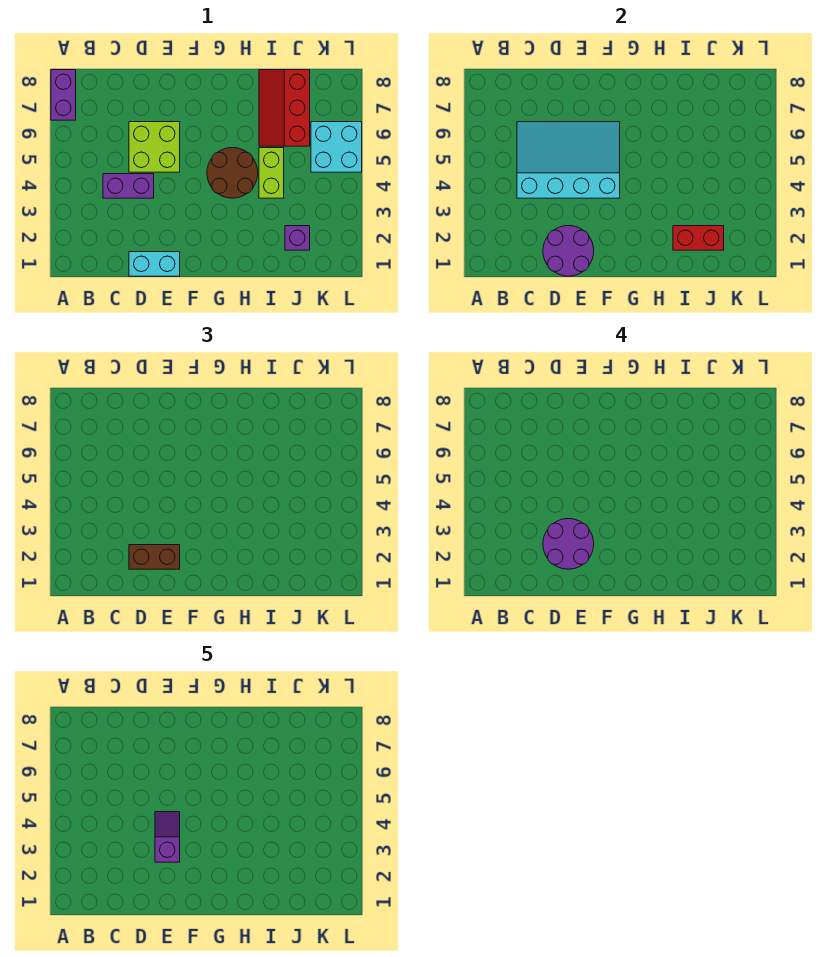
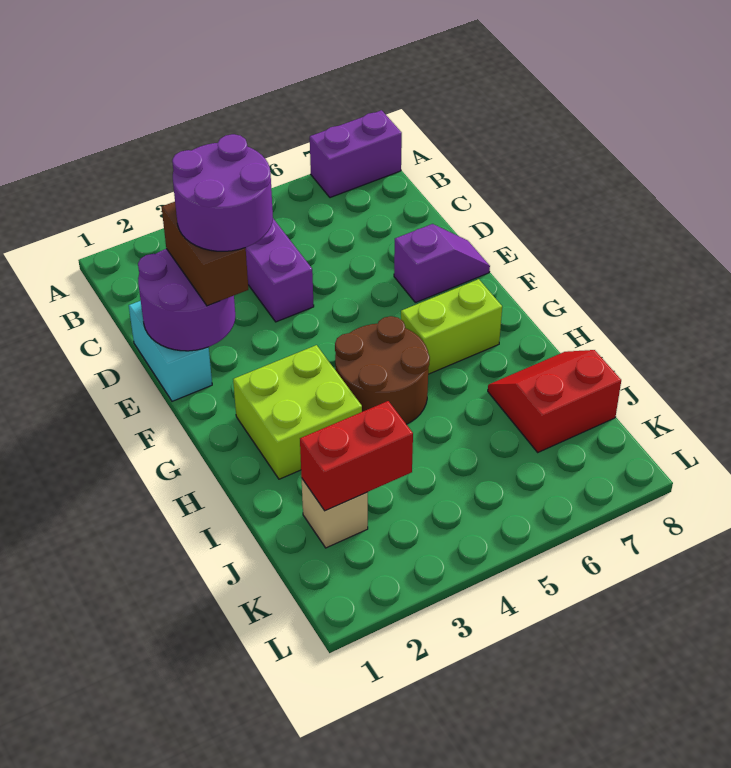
cyan slope C4:F6 level 2 top 4 -> none
lime brick D5:E6 level 1 -> lime brick G2:H3 level 1
purple slope E3:E4 level 5 top 3 -> purple slope E7:E8 level 1 top 7
red brick I2:J2 level 2 -> red brick J2:J3 level 2
lime brick I4:I5 level 1 -> lime brick G6:G7 level 1
red slope I6:J8 level 1 top J -> red slope I7:J8 level 1 top J
purple brick J2 level 1 -> tan brick J2 level 1
cyan brick K5:L6 level 1 -> none

